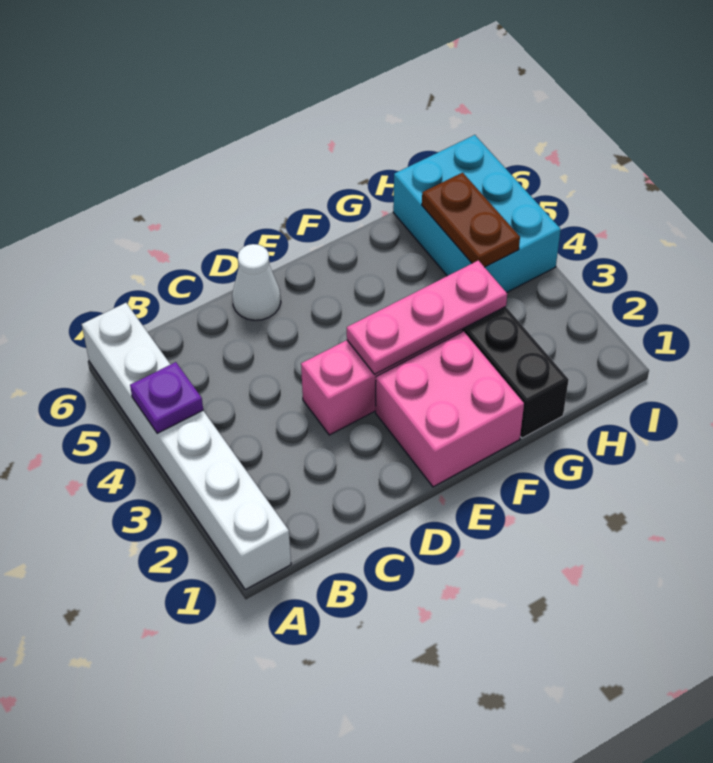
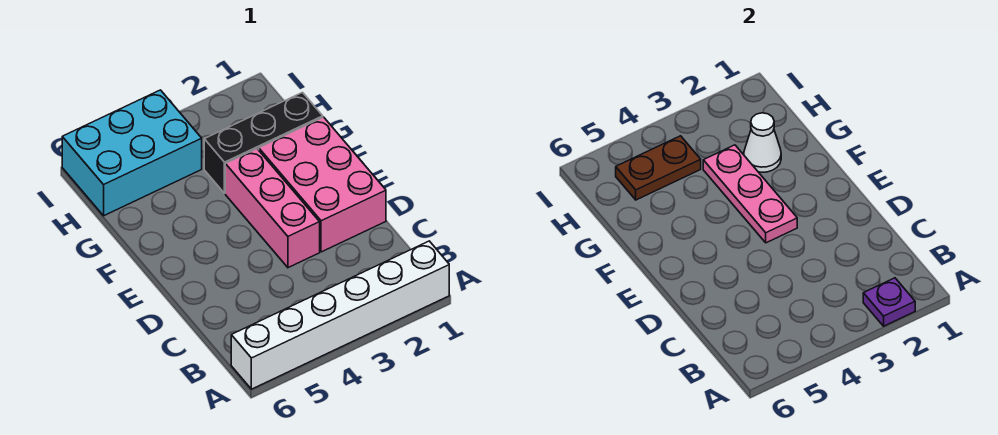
purple plate A4 level 2 -> purple plate A2 level 2
white cone D6 level 1 -> white cone G2 level 2
pink brick E1:F2 level 1 -> pink brick D1:F2 level 1

